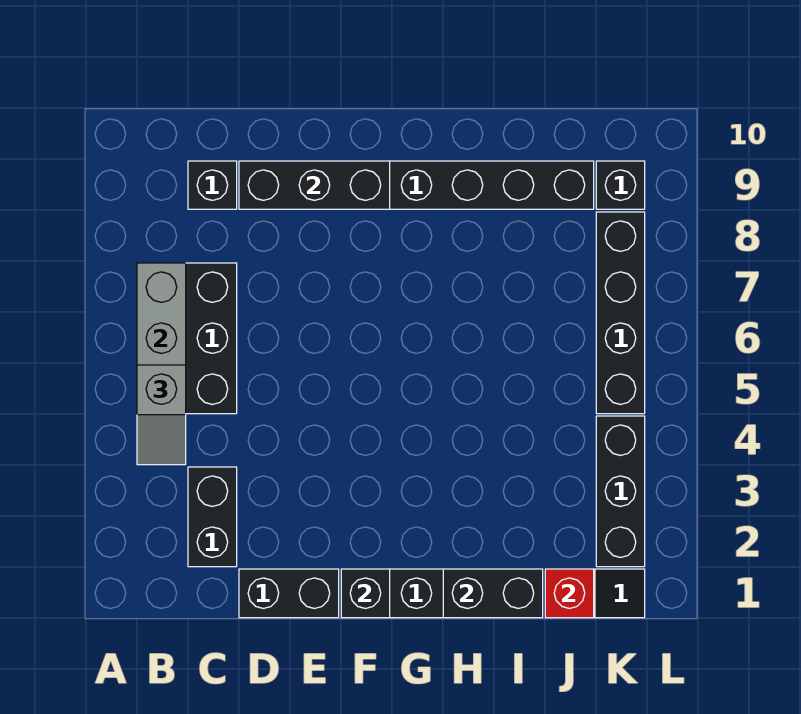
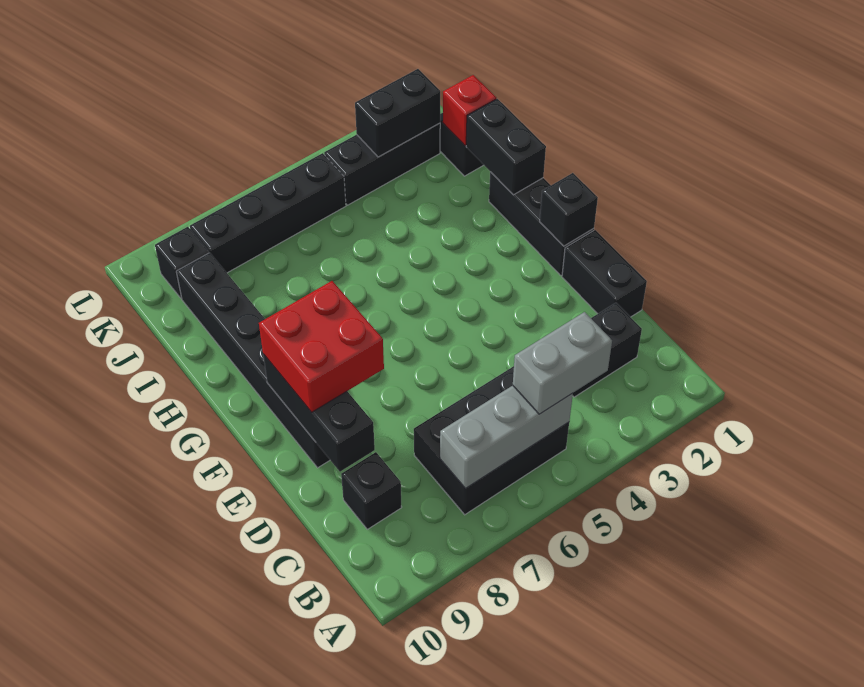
grey slope B4:B5 level 3 top 5 -> grey brick B4:B5 level 3
none -> red brick E8:F9 level 3
none -> black brick K2:K3 level 2

